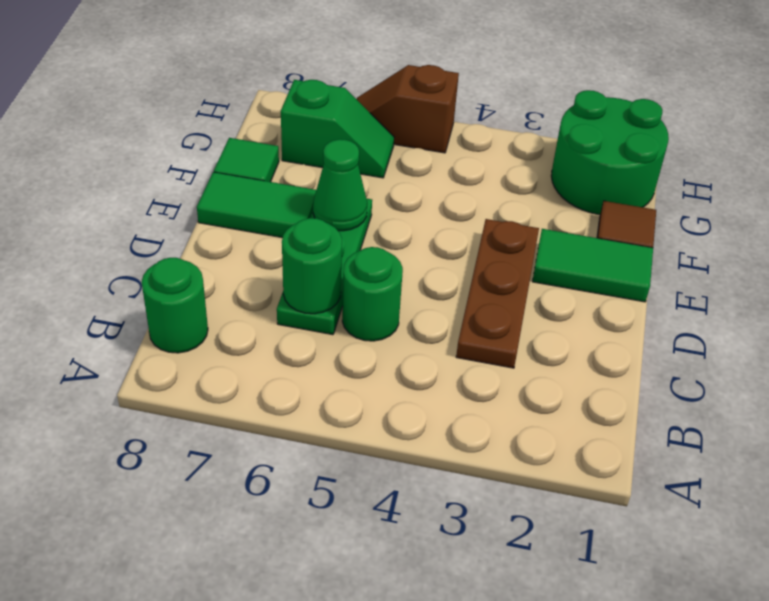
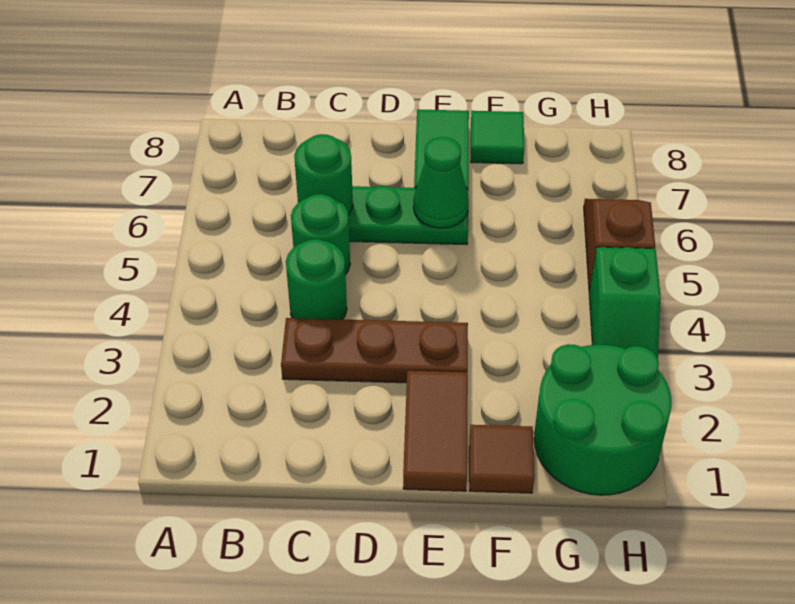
green round brick B8 level 1 -> green round brick C4 level 1
green tile E1:E2 level 1 -> brown tile E1:E2 level 1
green slope G6:G7 level 1 top 7 -> green slope H3:H4 level 1 top 4

